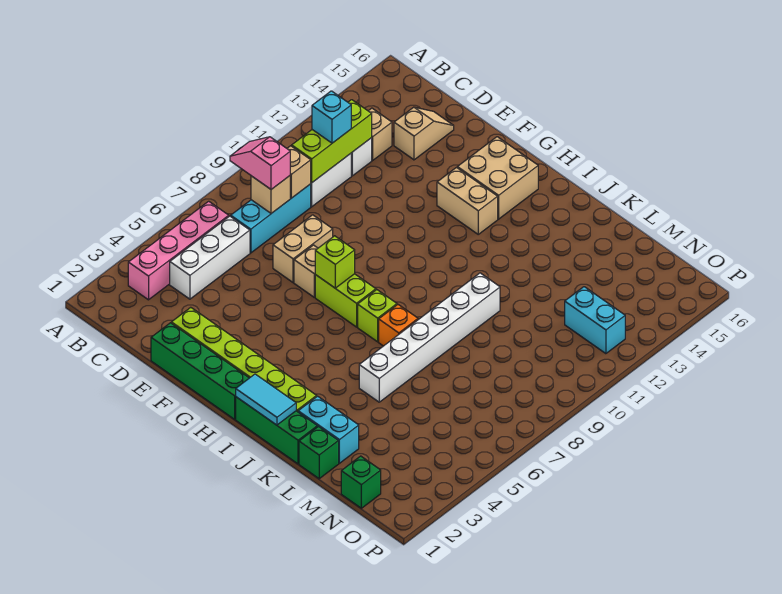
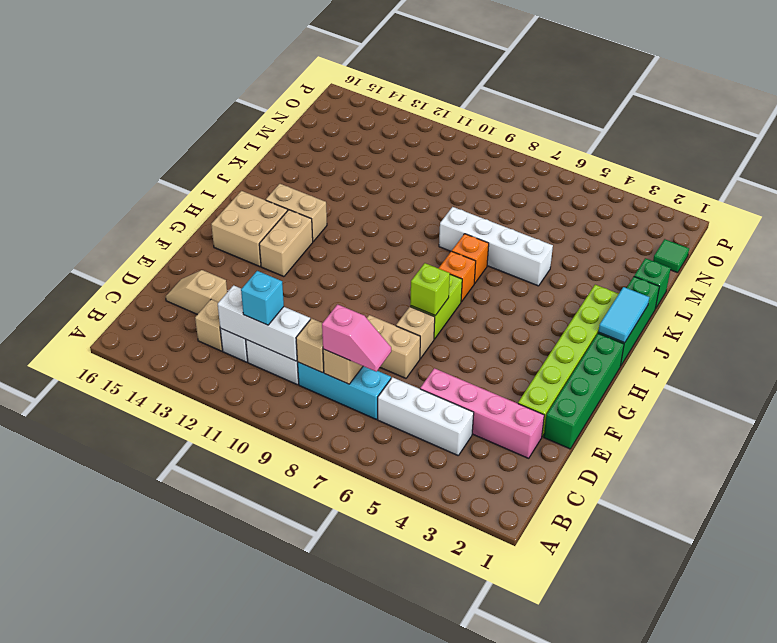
pink brick B3:B6 level 1 -> pink brick D2:D5 level 1
pink slope B8:C8 level 3 top C -> pink slope C7:C8 level 3 top 8
lime brick C10:C12 level 2 -> white brick C10:C12 level 2
lime brick I7 level 1 -> orange brick I7 level 1
none -> tan brick I13:I14 level 1
cyan brick K2:L2 level 1 -> none
white brick K5:K10 level 1 -> white brick K5:K8 level 1
green brick N1 level 1 -> green tile N1 level 1
cyan brick N12:O12 level 1 -> none

